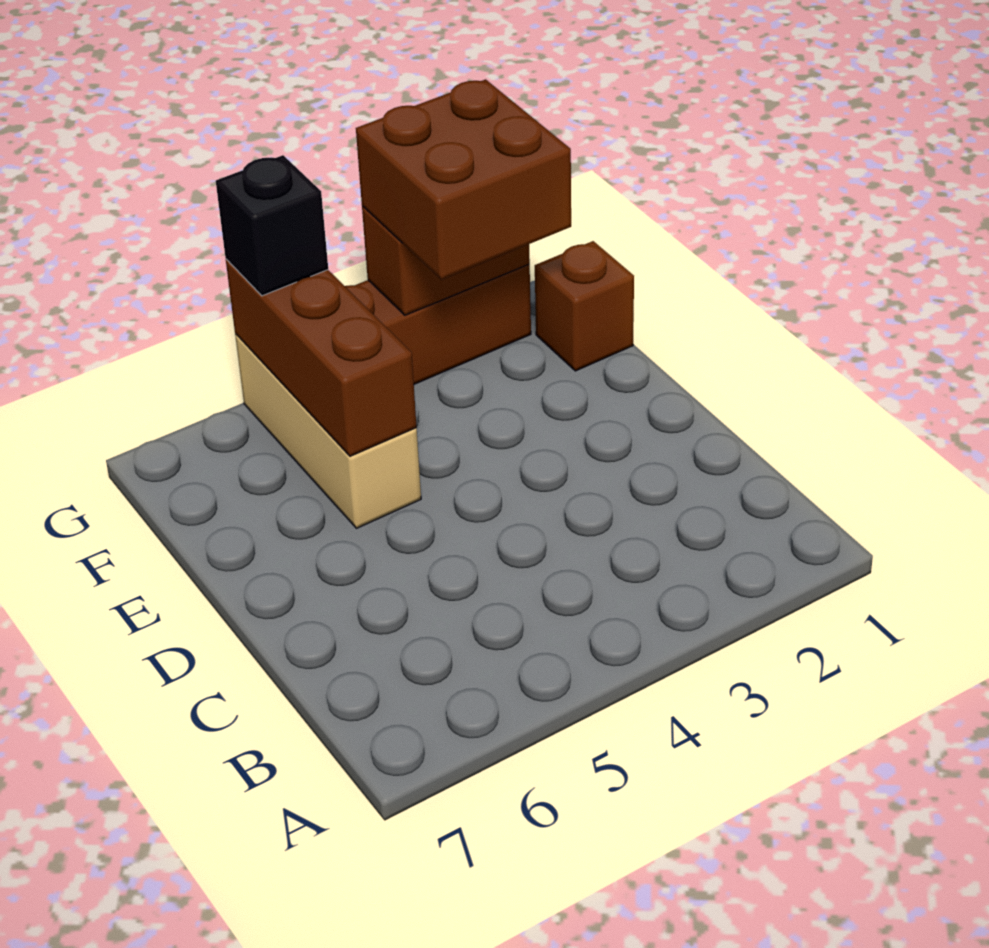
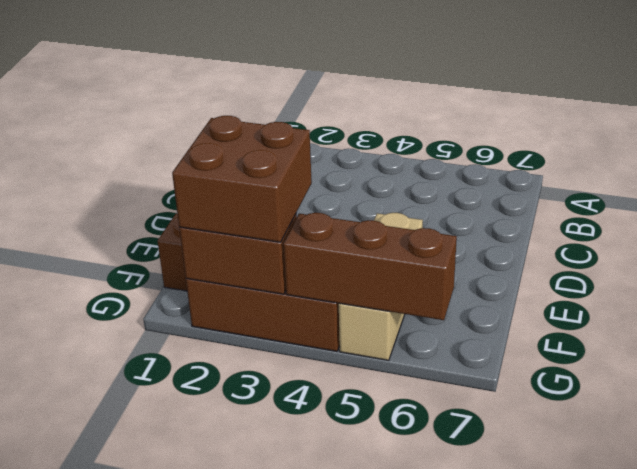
brown brick E5:G5 level 2 -> brown brick G4:G6 level 2
black brick G5 level 3 -> none

